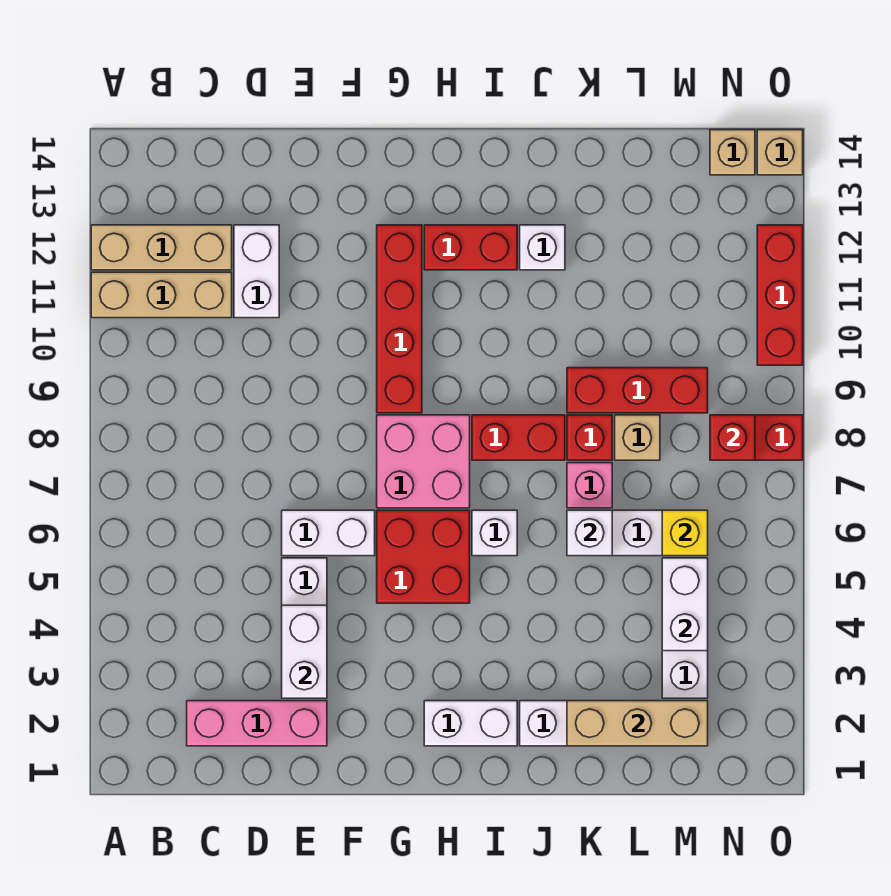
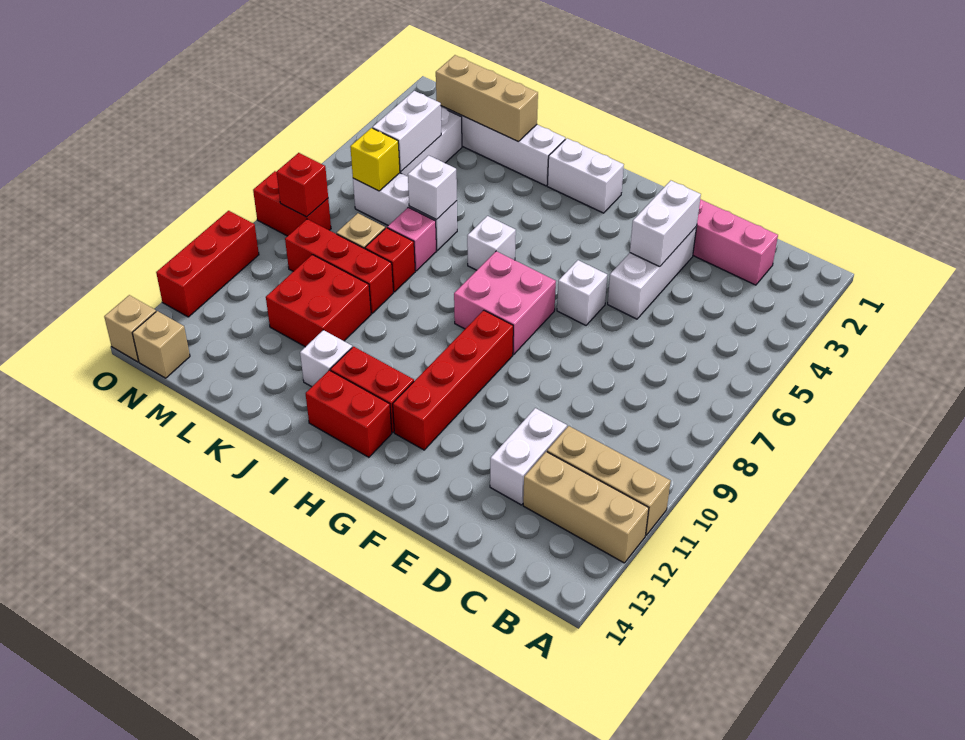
white brick E6:F6 level 1 -> white brick F6 level 1
red brick G5:H6 level 1 -> red brick K10:L11 level 1
red brick I8:J8 level 1 -> red brick H13:I13 level 1

